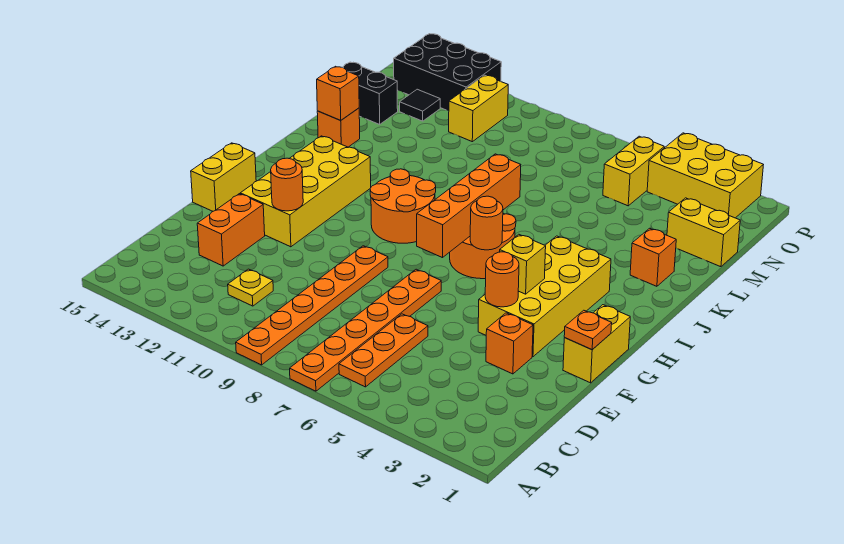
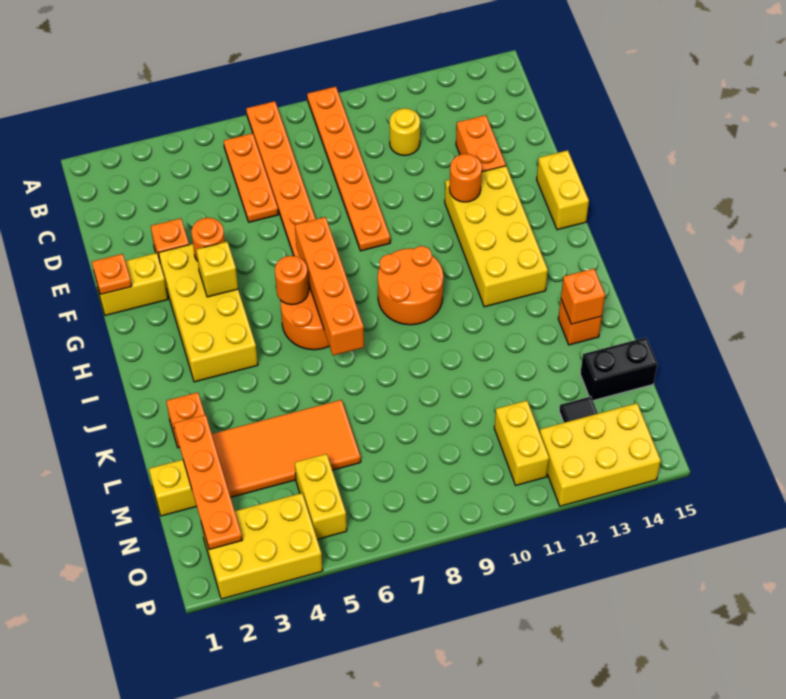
yellow plate C11 level 1 -> yellow round brick C11 level 1
yellow brick F1:G1 level 1 -> yellow brick F1:F2 level 1
none -> orange plate L2:O2 level 2
none -> orange tile L3:M6 level 1
black brick O12:P14 level 1 -> yellow brick O12:P14 level 1

